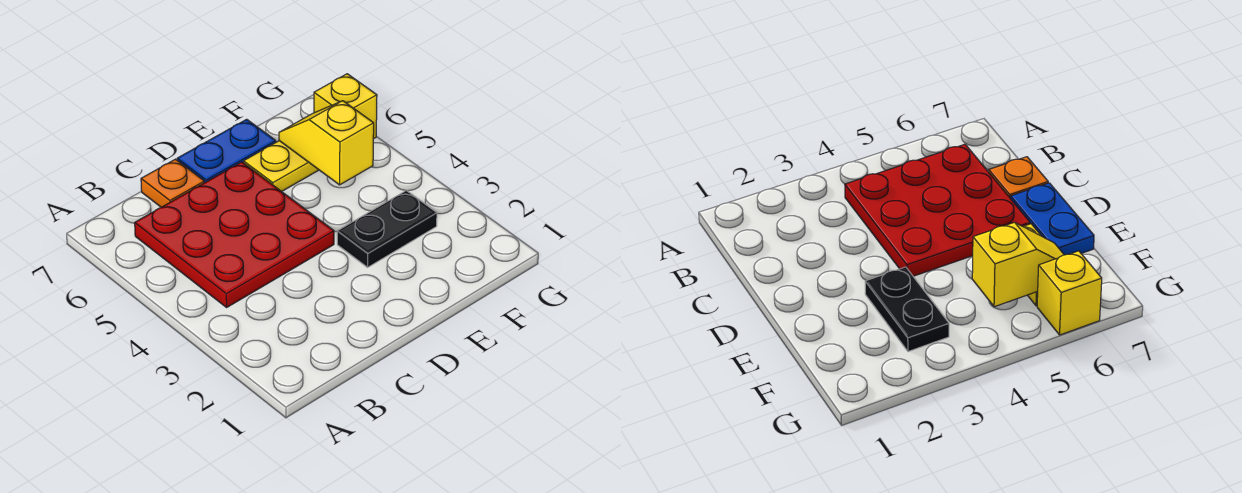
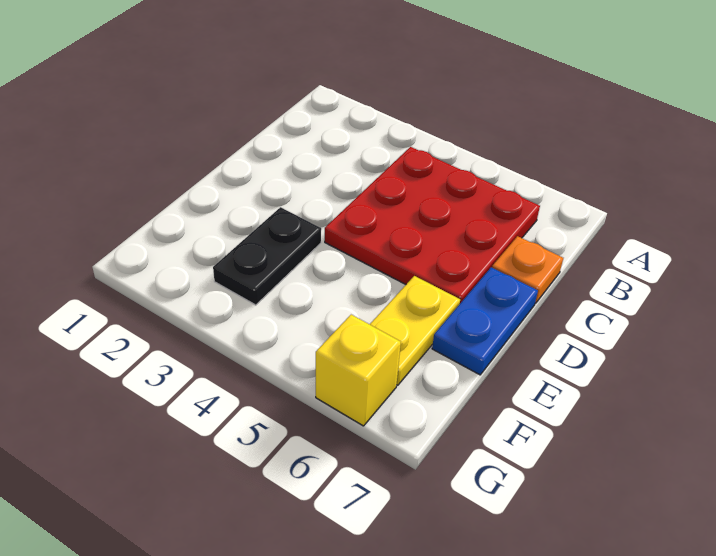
yellow slope F5:F6 level 2 top 5 -> none

